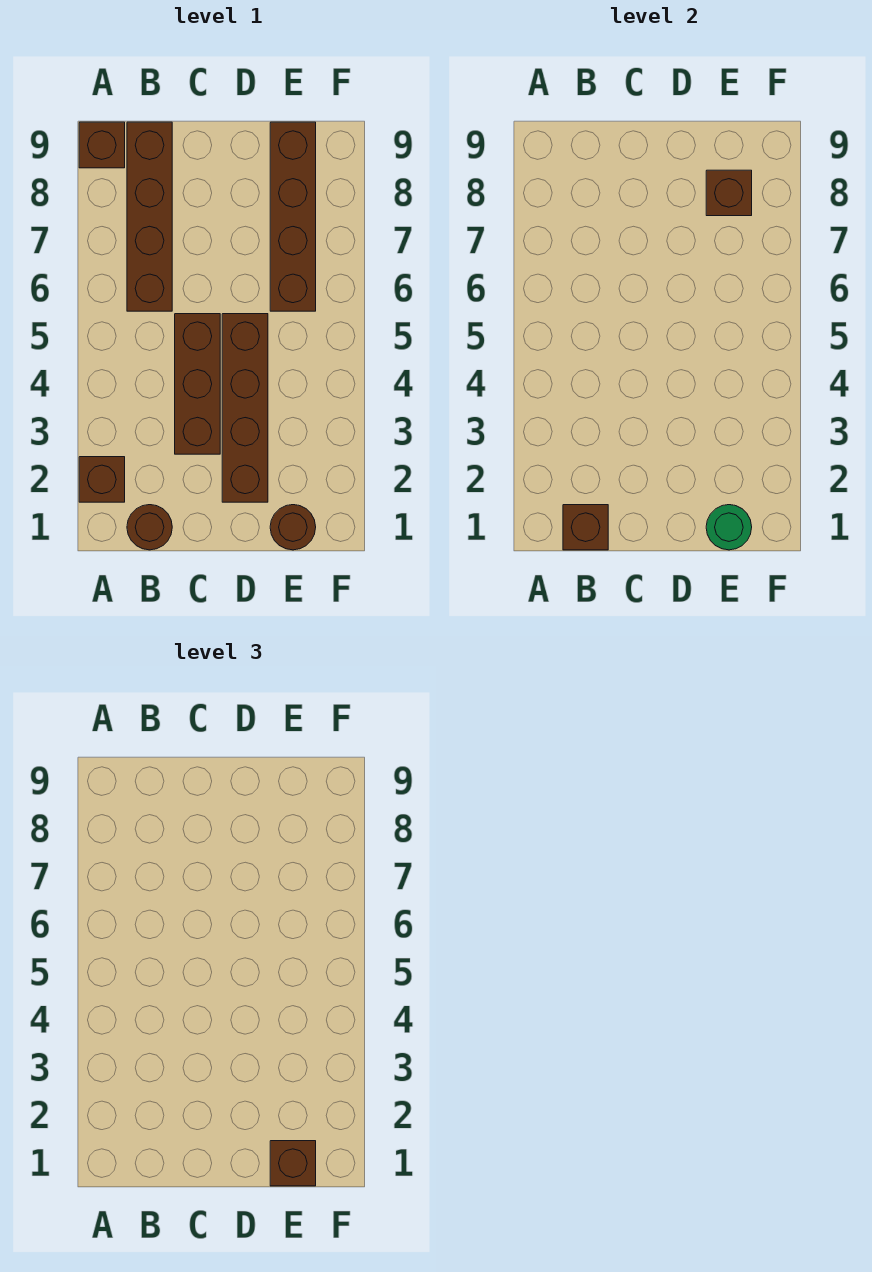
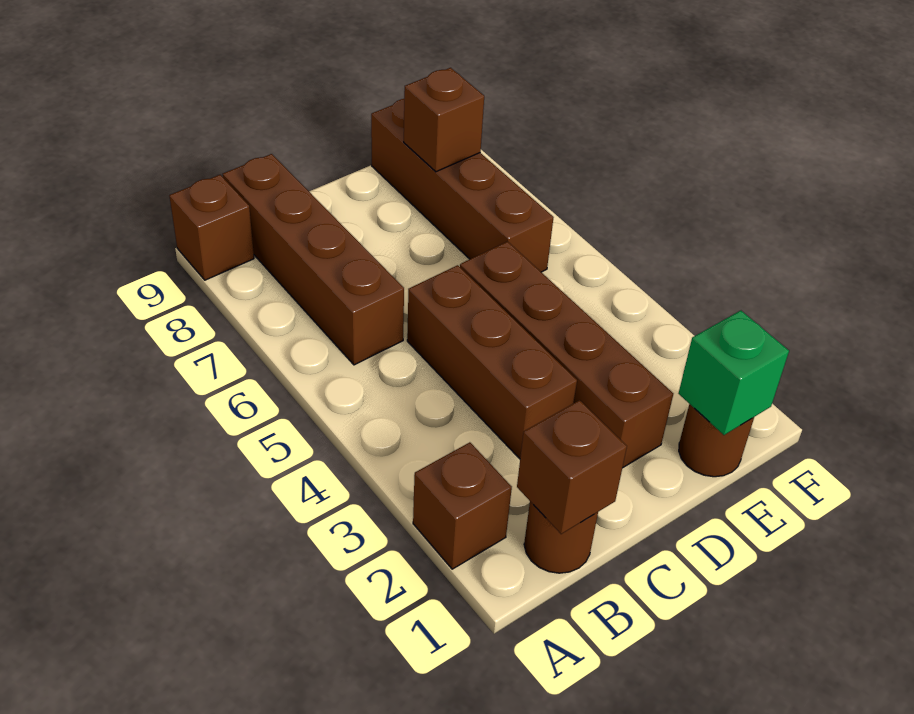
green round brick E1 level 2 -> green brick E1 level 2
brown brick E1 level 3 -> none

